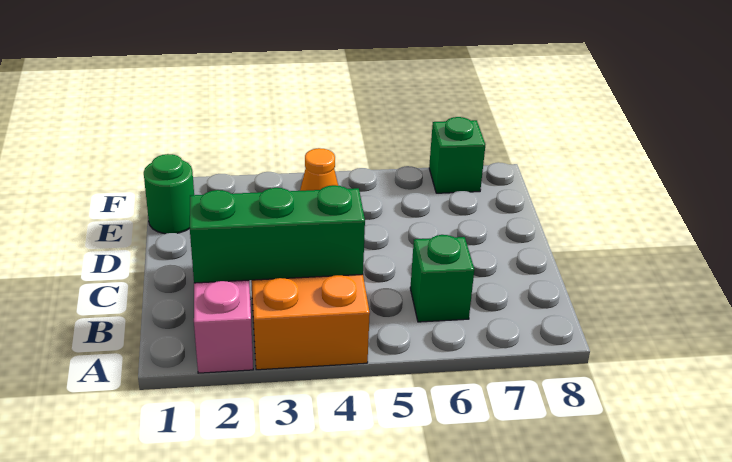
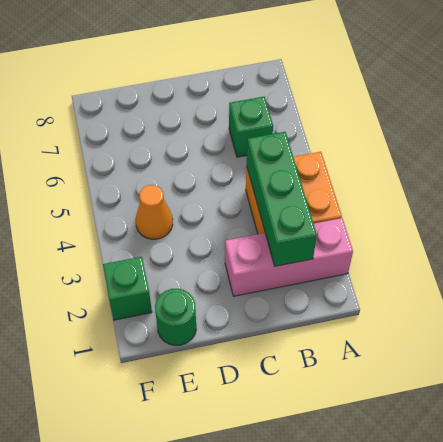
green brick F7 level 1 -> green brick F2 level 1

